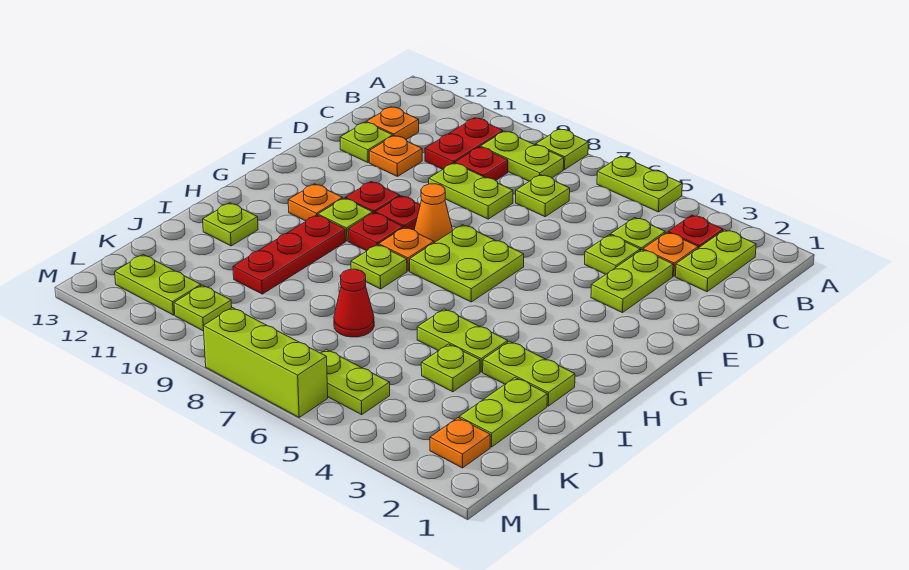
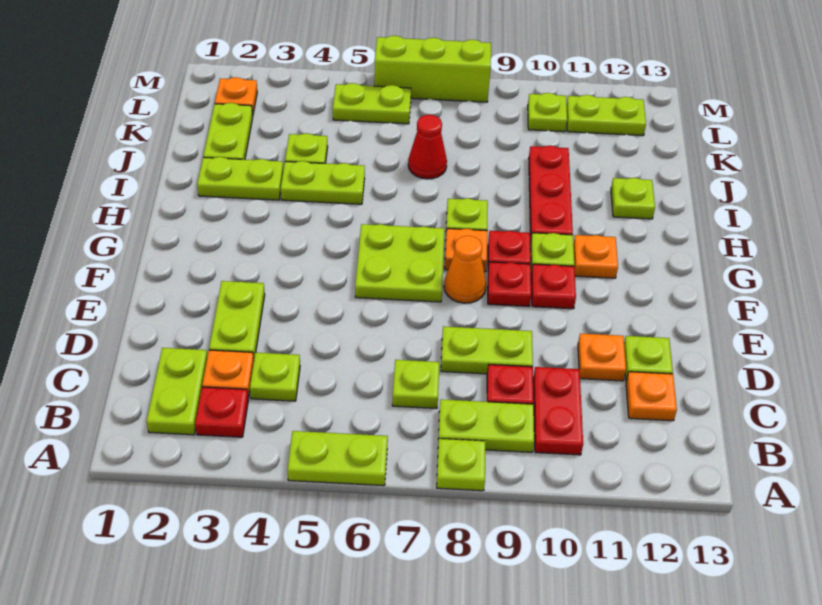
lime plate D4 level 1 -> none

